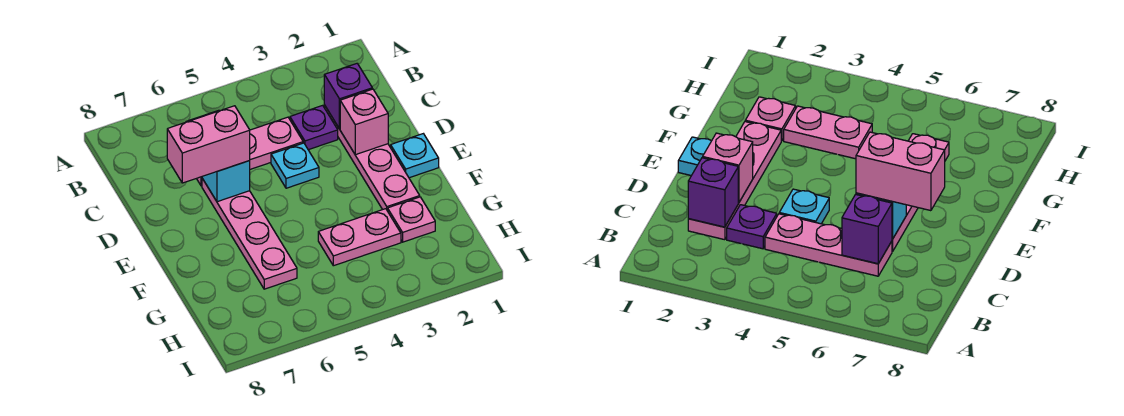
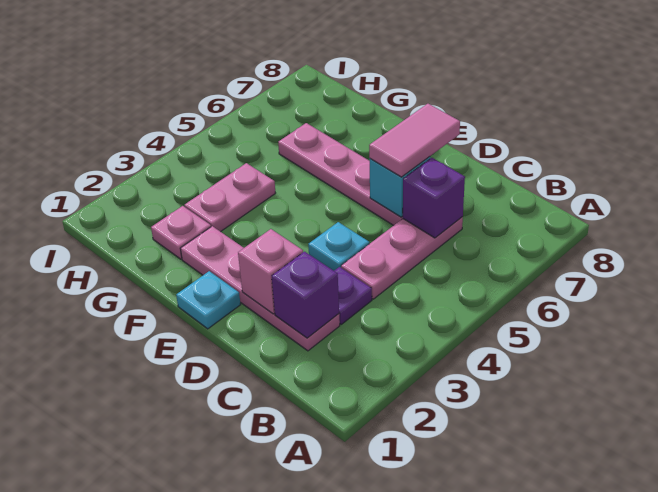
pink brick D6:D7 level 3 -> pink tile D6:D7 level 3

